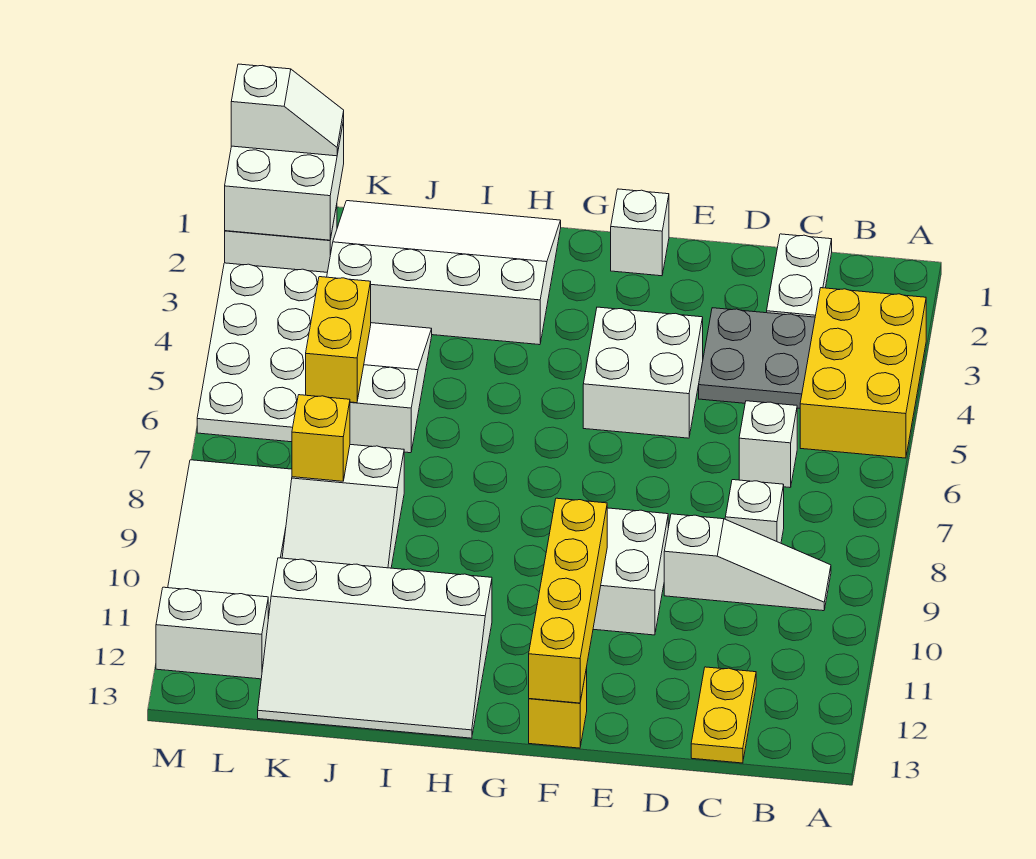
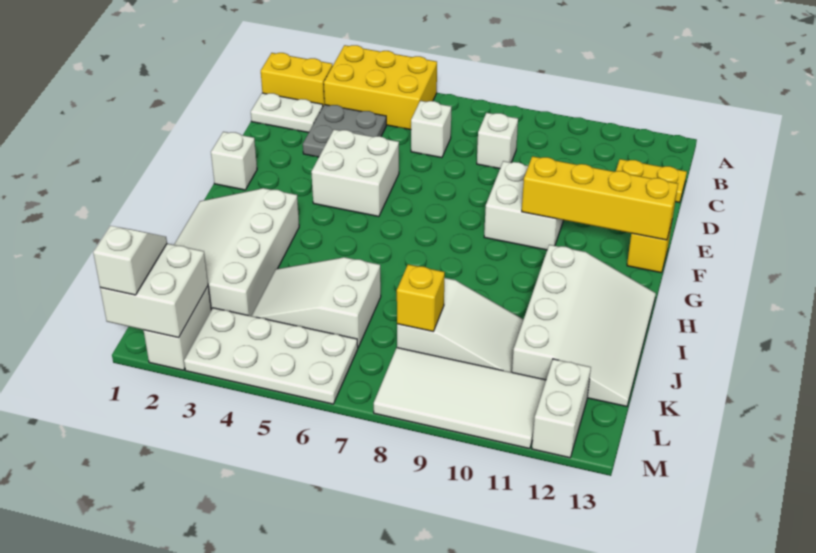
white slope B9:D9 level 1 top D -> none
yellow brick K5:K6 level 2 -> yellow brick B1:B2 level 1

